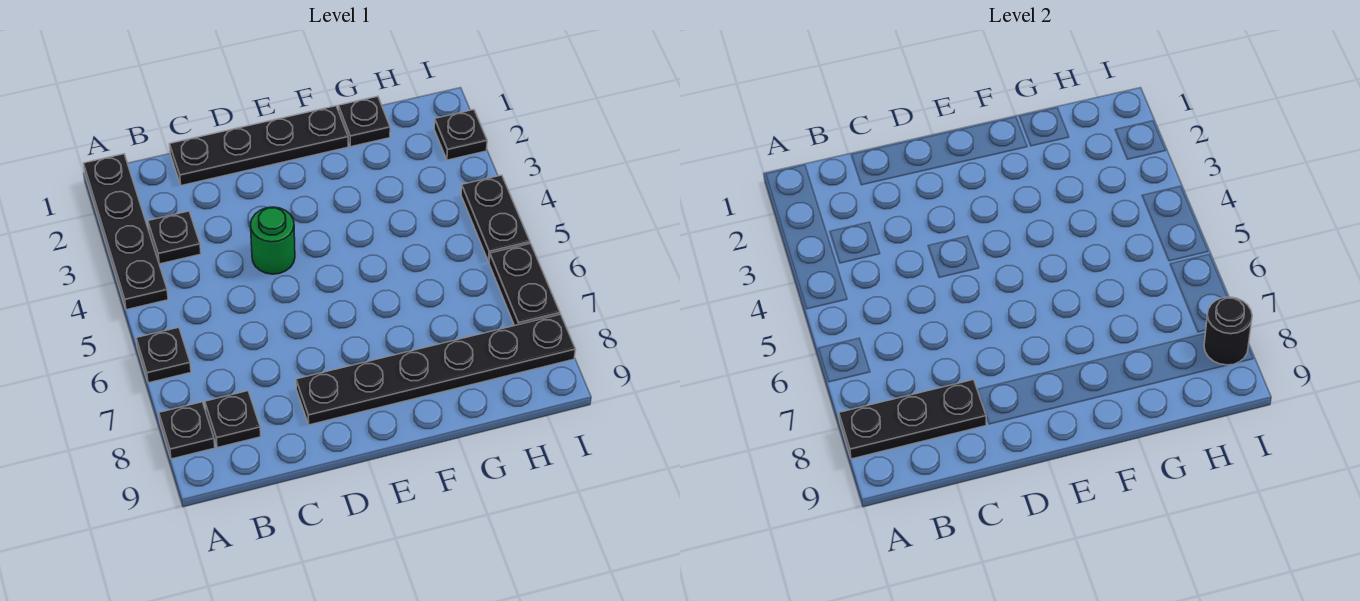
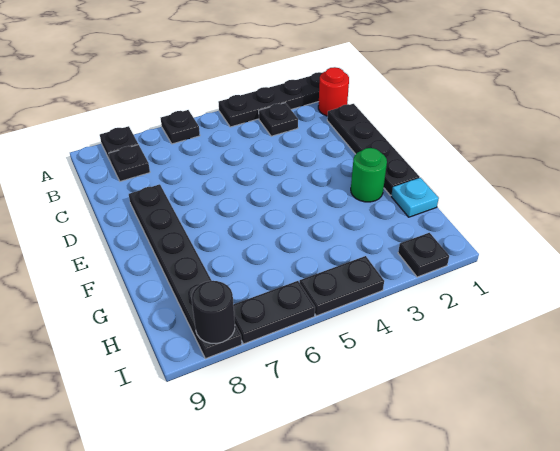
black plate A8:C8 level 2 -> none
none -> red round brick B1 level 1
green round brick D4 level 1 -> green round brick F2 level 1
black plate G1 level 1 -> cyan plate G1 level 1

